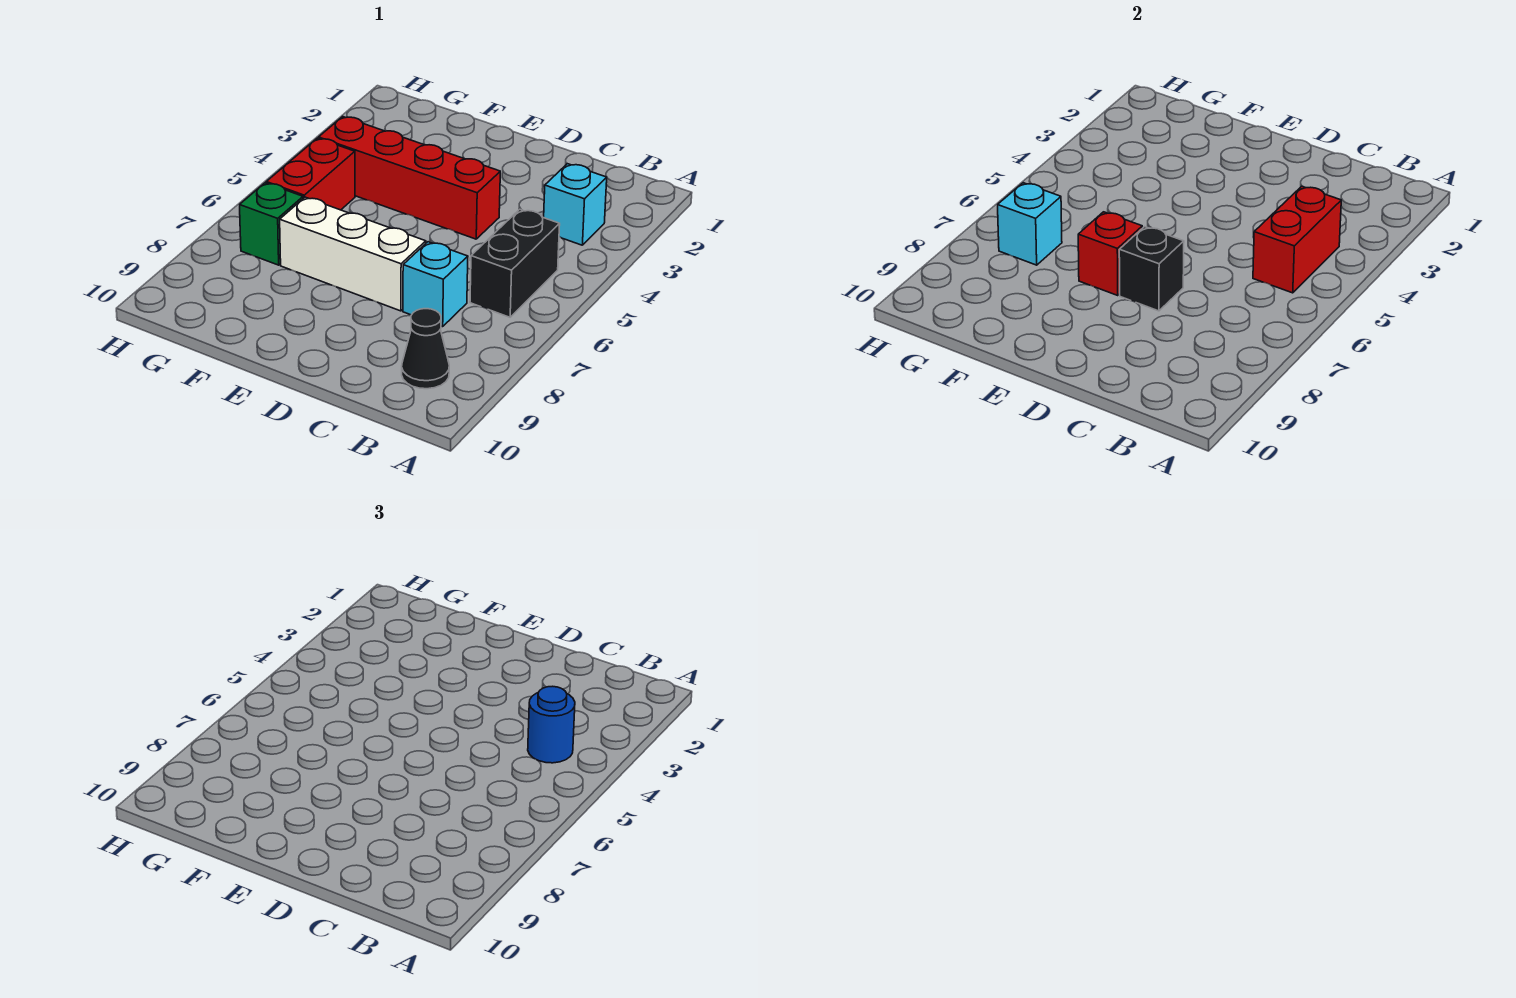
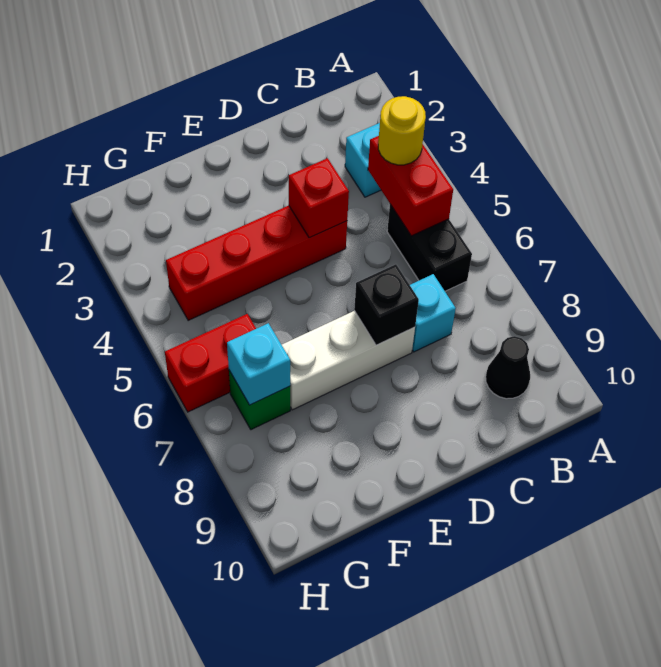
blue round brick B4 level 3 -> yellow round brick B4 level 3
red brick E7 level 2 -> red brick D4 level 2
red brick G5:G6 level 1 -> red brick G6:H6 level 1

